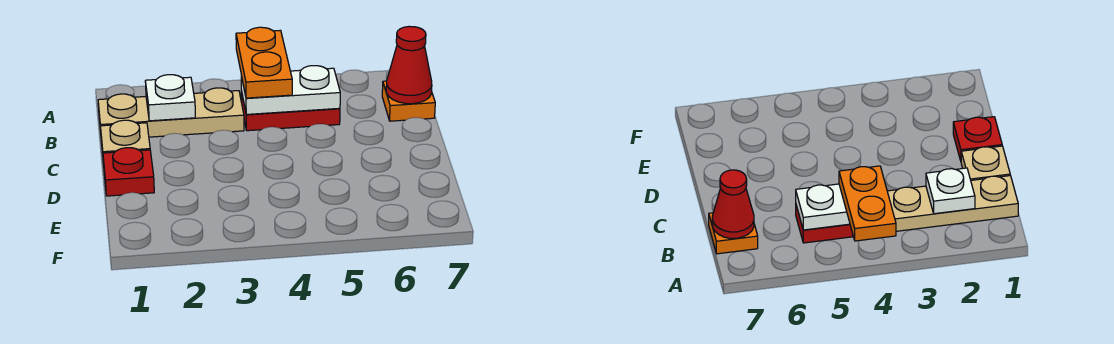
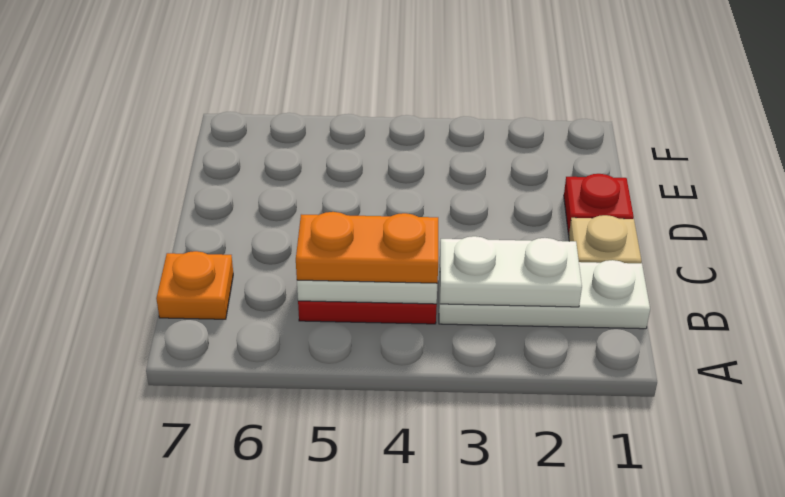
orange plate A4:B4 level 3 -> orange plate B4:B5 level 3
tan plate B1:B3 level 1 -> white plate B1:B3 level 1
white plate B2 level 2 -> white plate B2:B3 level 2
red cone B7 level 2 -> none

